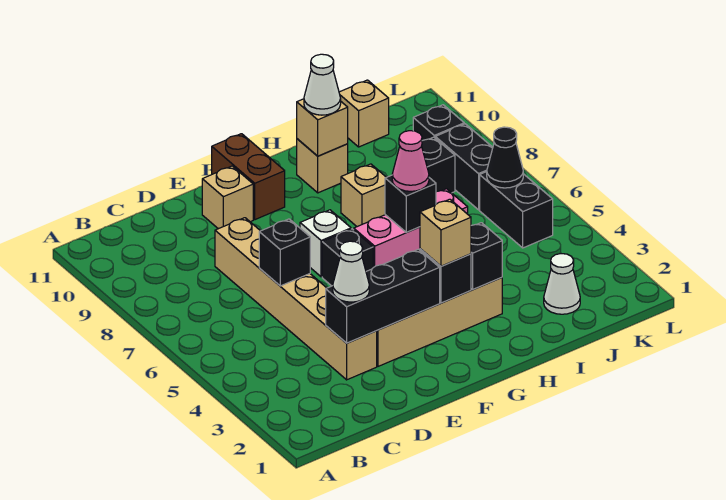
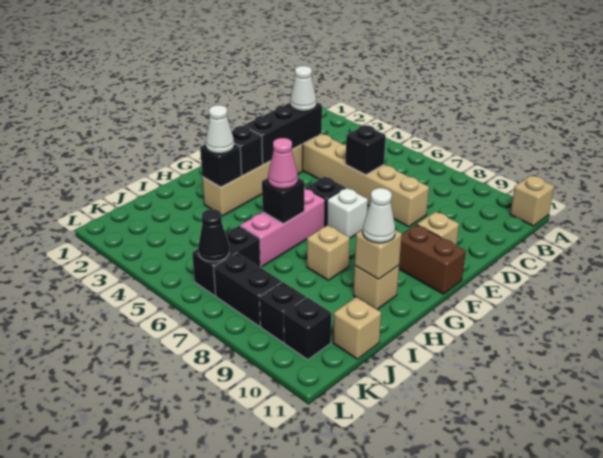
tan brick G3 level 3 -> tan brick A11 level 1
white cone J2 level 1 -> white cone H3 level 3
black brick J8 level 1 -> black brick K10 level 1
black brick K5:K6 level 1 -> black brick J6:K6 level 1

